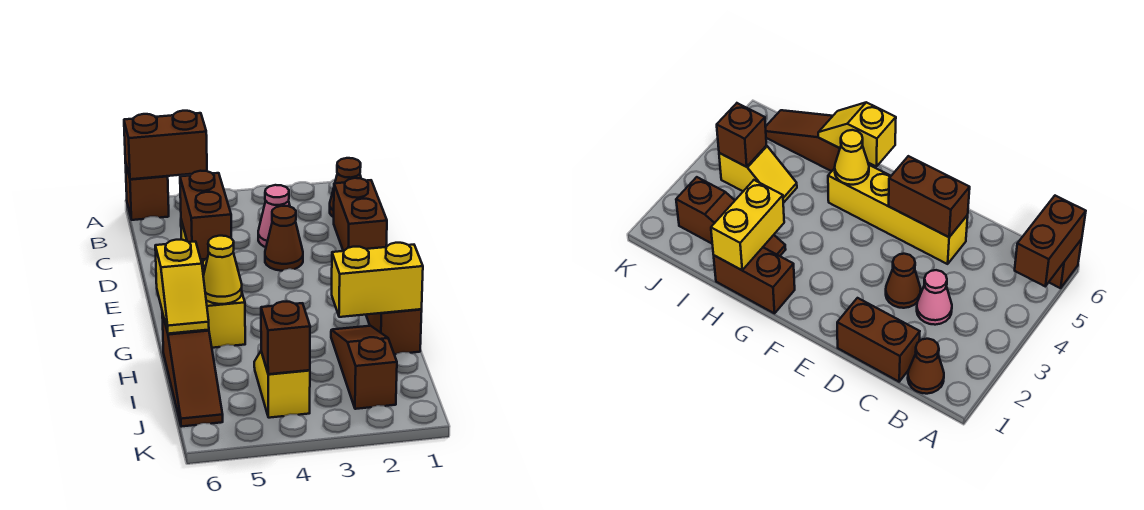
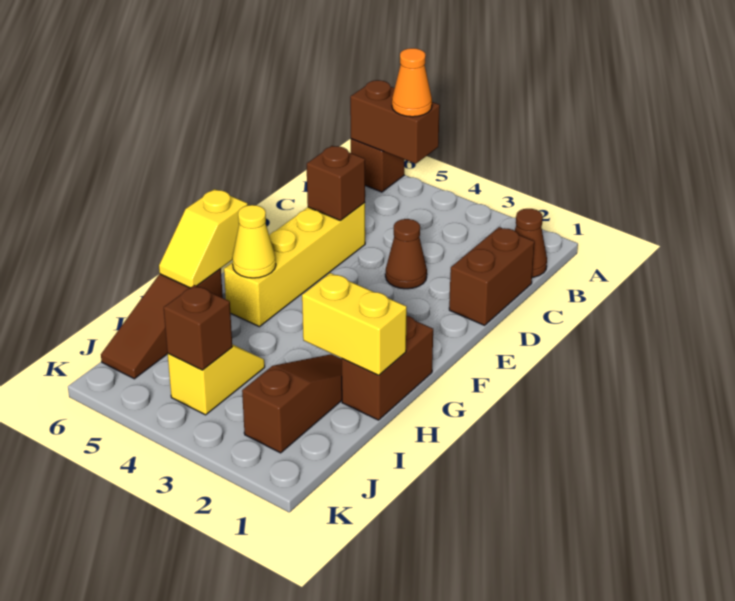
none -> orange cone A5 level 3
pink cone C3 level 1 -> none
brown brick D5:E5 level 2 -> brown brick D5 level 2

